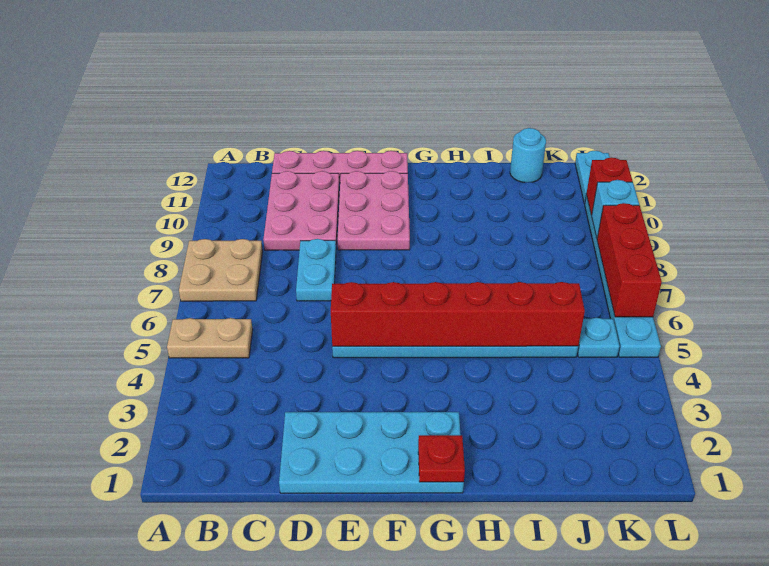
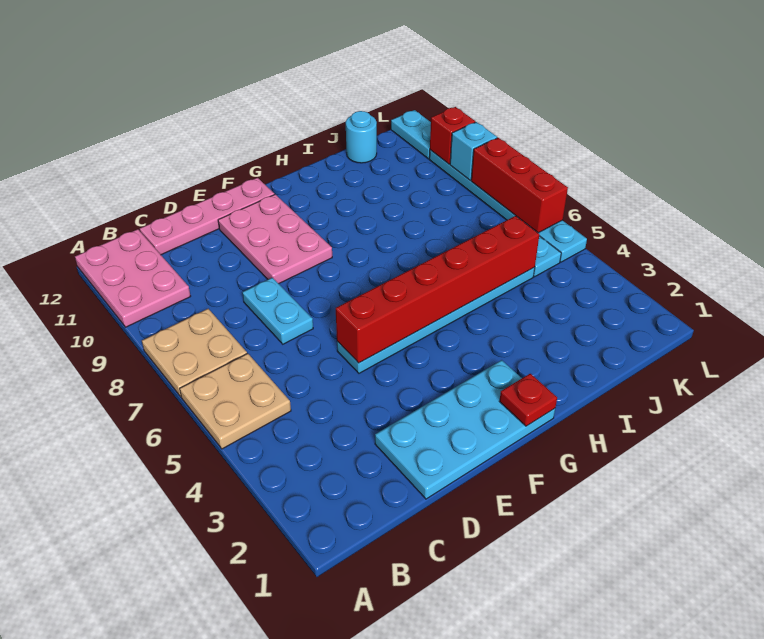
tan plate A5:B5 level 1 -> tan plate A5:B6 level 1
pink plate C9:D11 level 1 -> pink plate A10:B12 level 1

